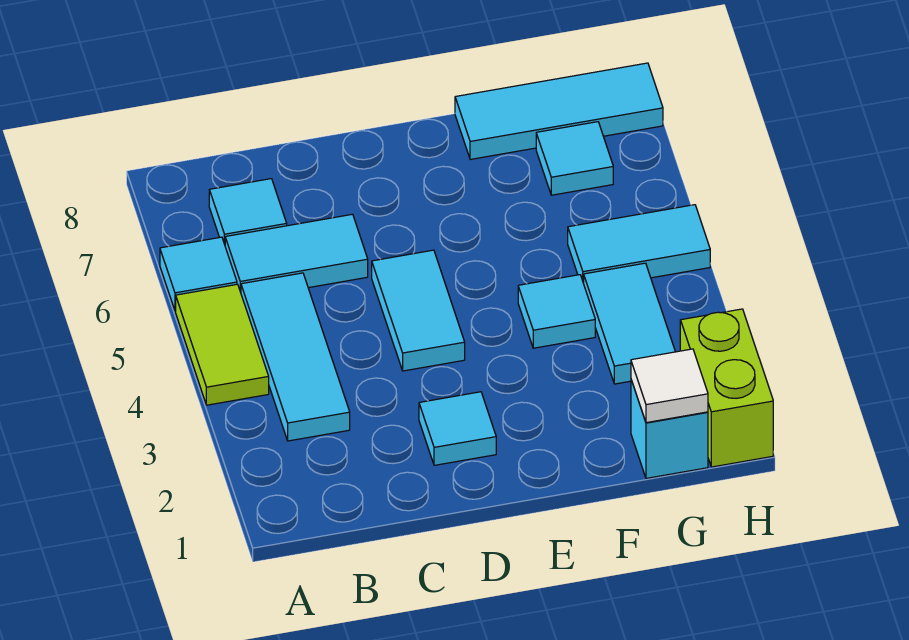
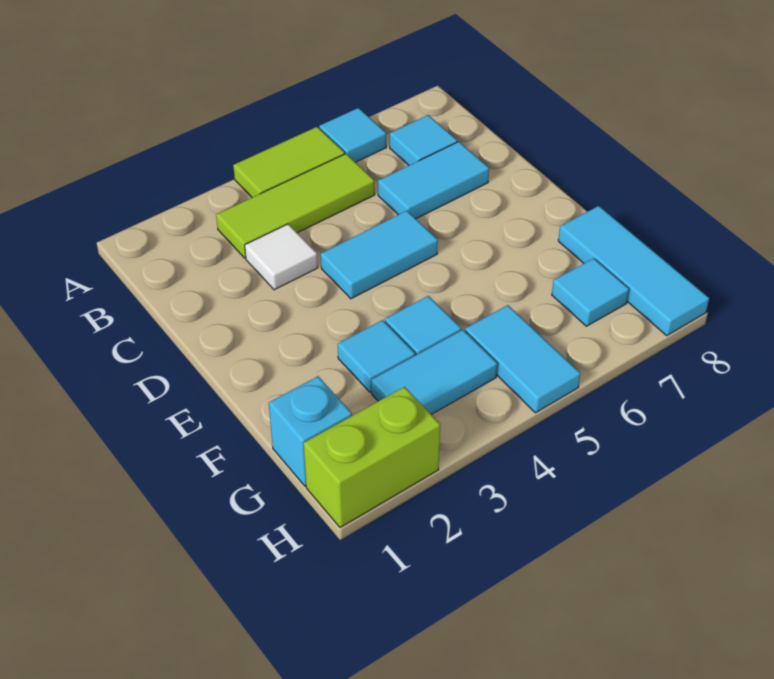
cyan tile B3:B5 level 1 -> lime tile B3:B5 level 1
cyan tile B6:C6 level 1 -> cyan tile C6:C7 level 1
cyan tile D2 level 1 -> cyan tile F3 level 1
white tile G1 level 2 -> white tile C3 level 1

